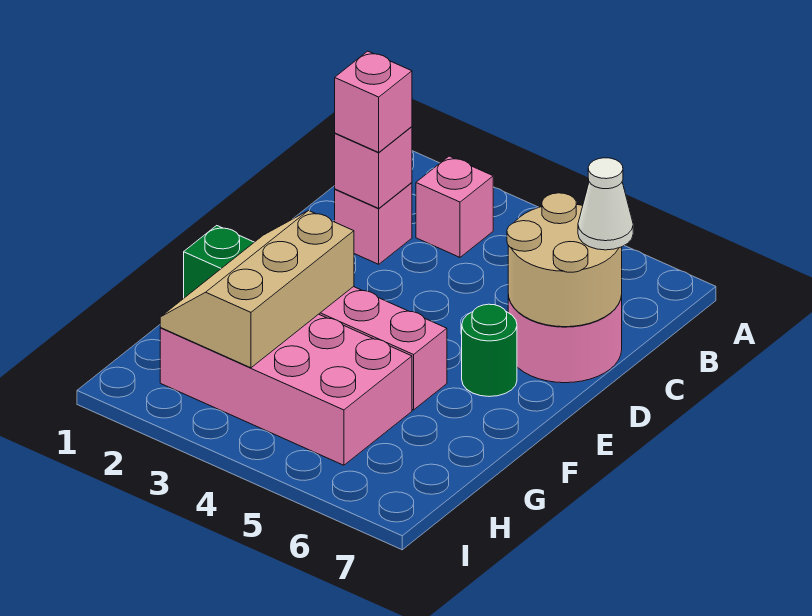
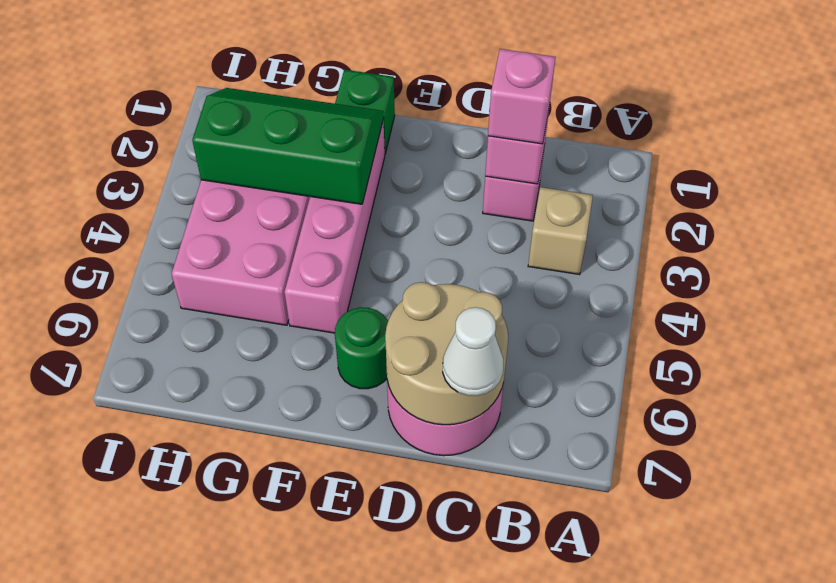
pink brick B3 level 1 -> tan brick B3 level 1
tan slope F2:H3 level 2 top 3 -> green slope F2:H3 level 2 top 3

